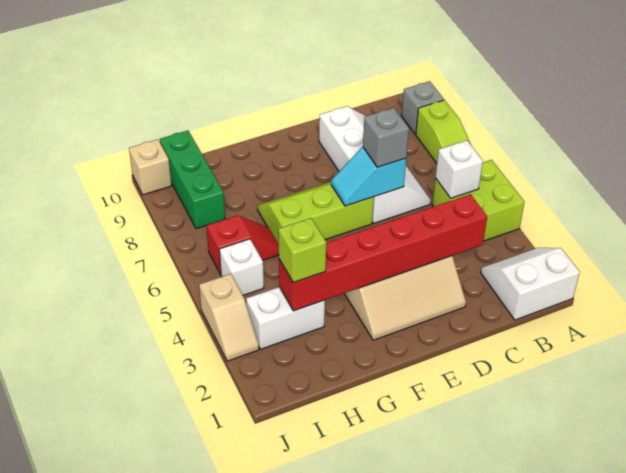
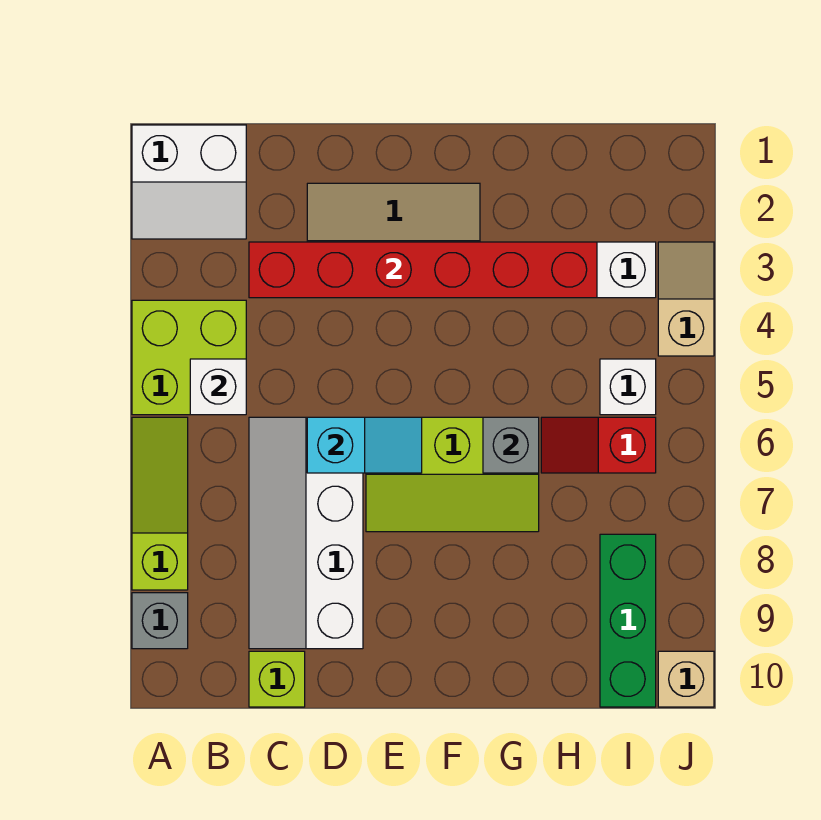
grey brick D6 level 3 -> grey brick G6 level 2
lime brick H3 level 3 -> lime brick C10 level 1

